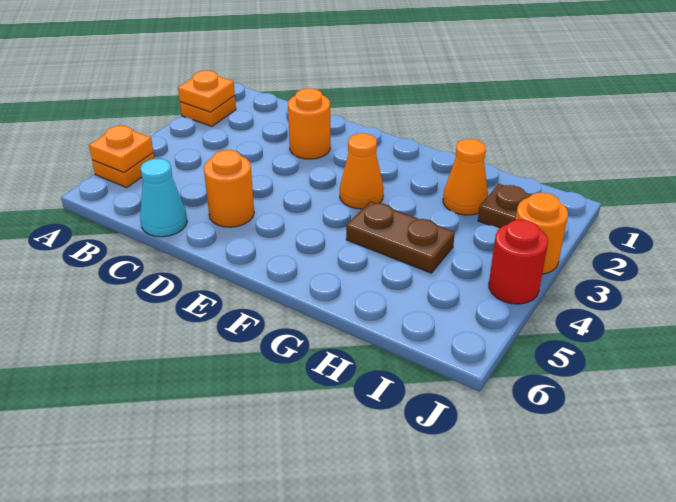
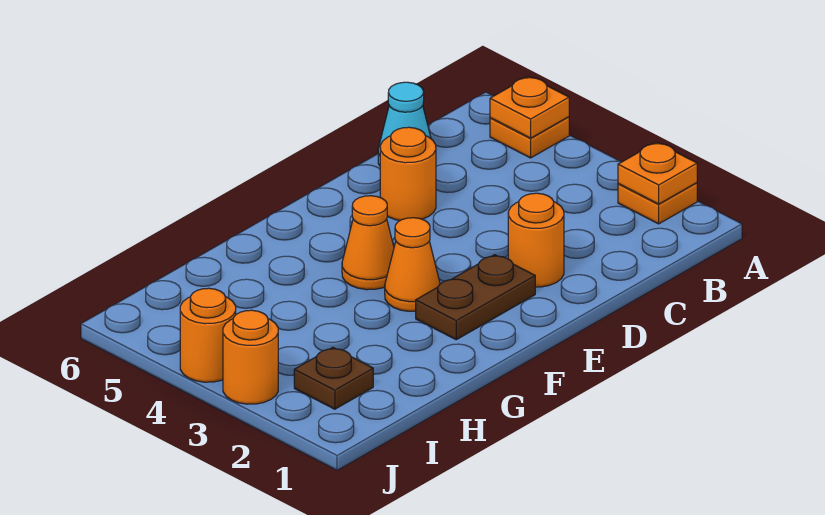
brown plate G4:H4 level 1 -> brown plate E2:F2 level 1
orange cone H2 level 1 -> orange cone F4 level 1
red round brick J4 level 1 -> orange round brick J4 level 1

